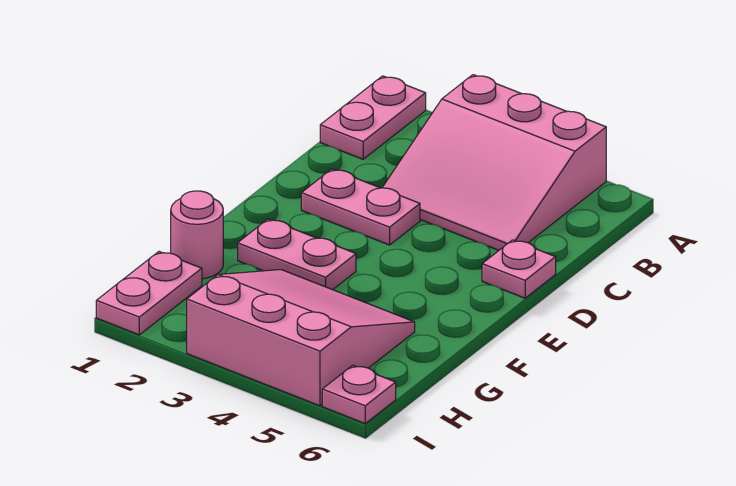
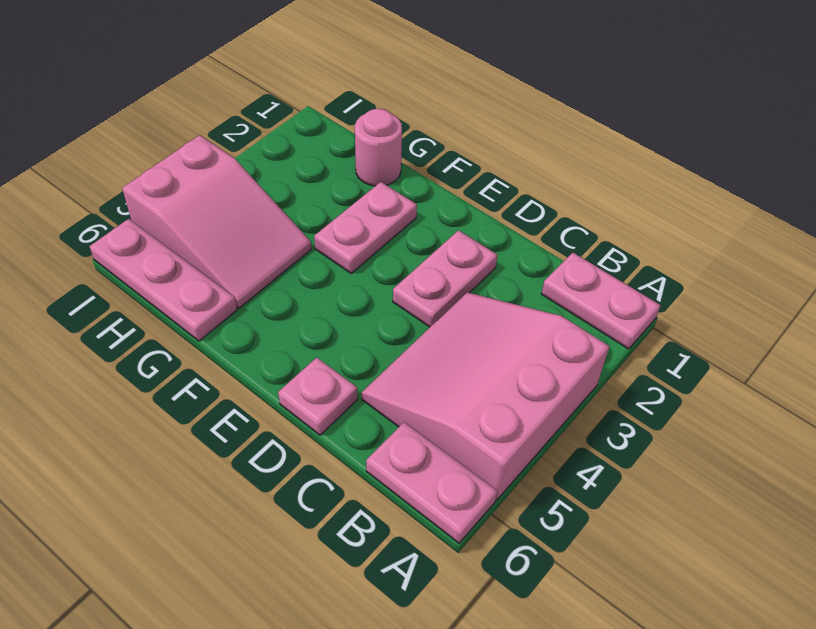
pink slope G3:I5 level 1 top I -> pink slope G4:I5 level 1 top I
pink plate H1:I1 level 1 -> pink plate A6:B6 level 1
pink plate I6 level 1 -> pink plate G6:I6 level 1

